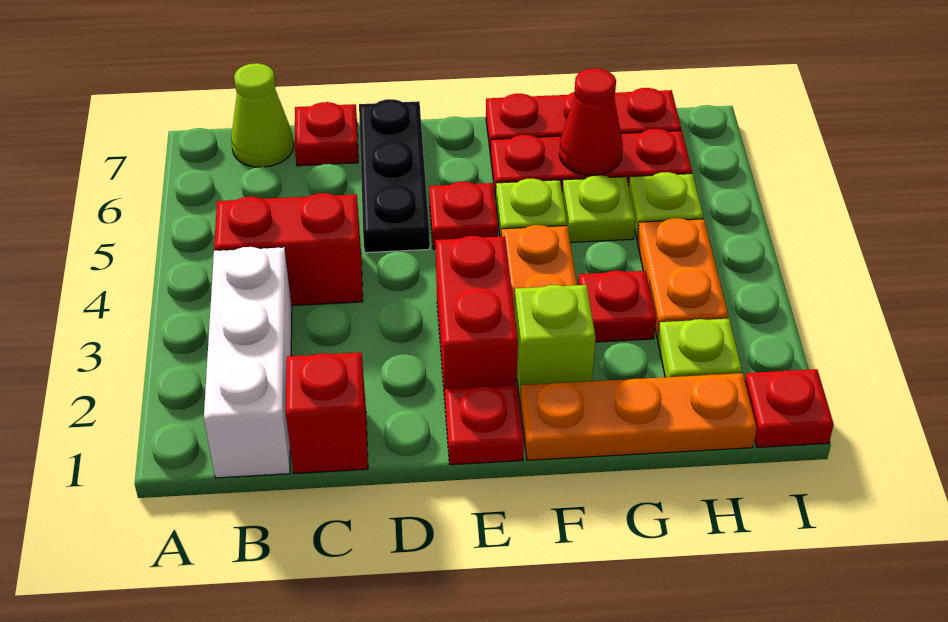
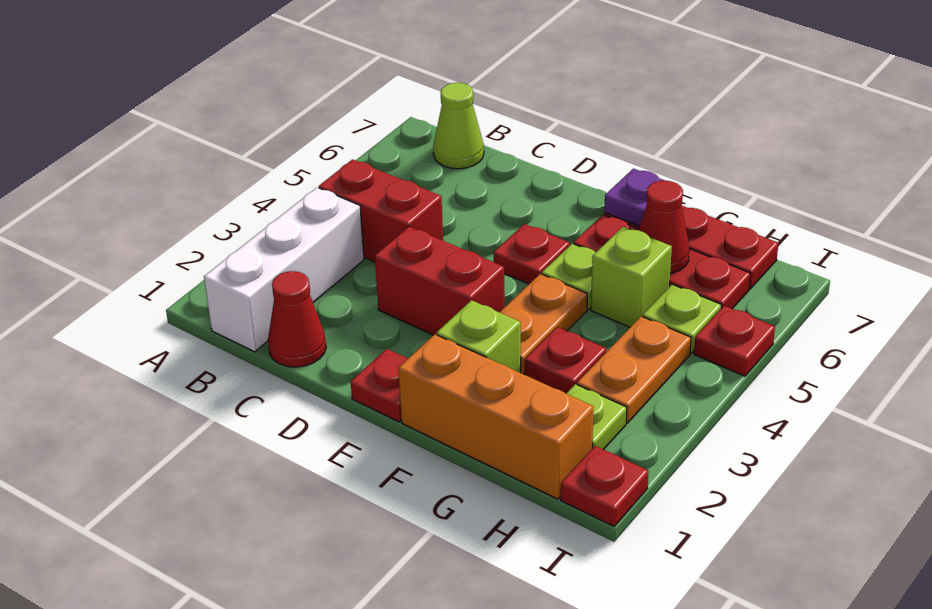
red brick C1 level 1 -> red cone C1 level 1
red plate C7 level 1 -> red plate I5 level 1
black plate D5:D7 level 1 -> none
red brick E2:E3 level 1 -> red brick D3:E3 level 1
orange plate F1:H1 level 1 -> orange brick F1:H1 level 1
none -> purple plate F7 level 2
lime plate G5 level 1 -> lime brick G5 level 1

